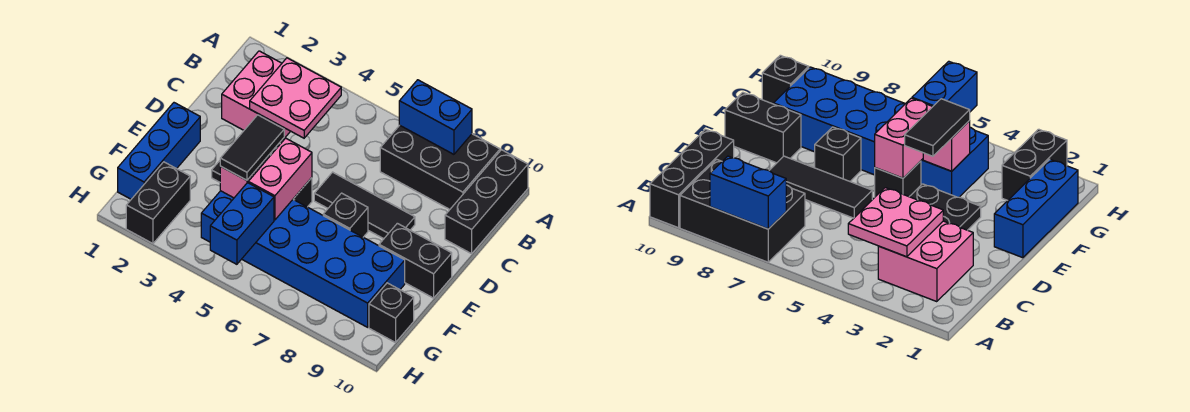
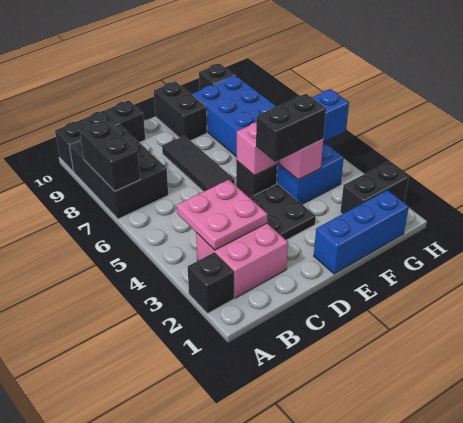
blue brick A7:A8 level 2 -> black brick A7:A8 level 2
black tile E4:F4 level 3 -> black brick E4:F4 level 3
black brick E7 level 1 -> black brick A2 level 1

